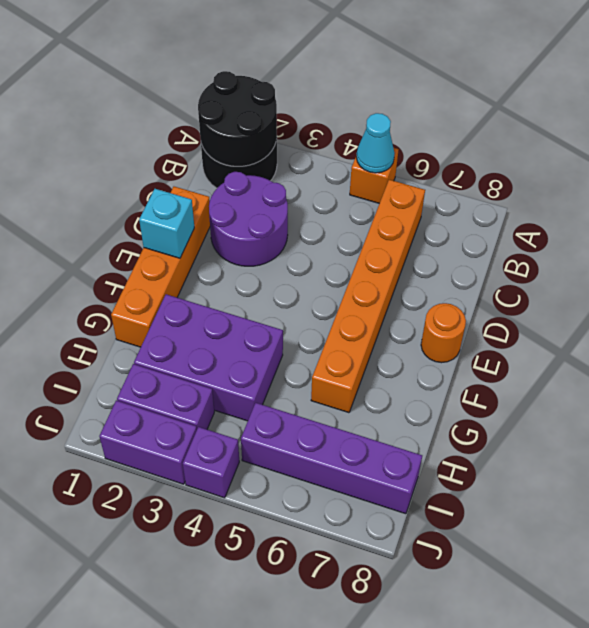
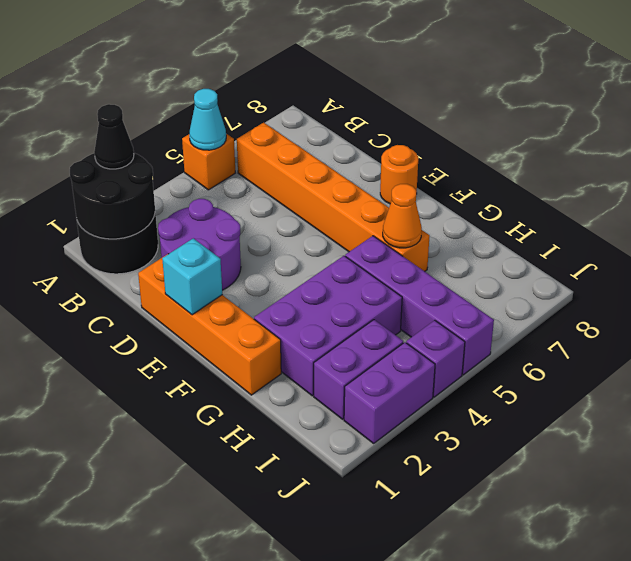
none -> black cone A2 level 3
none -> orange cone G6 level 2
purple brick I5:I8 level 1 -> purple brick G5:J5 level 1

